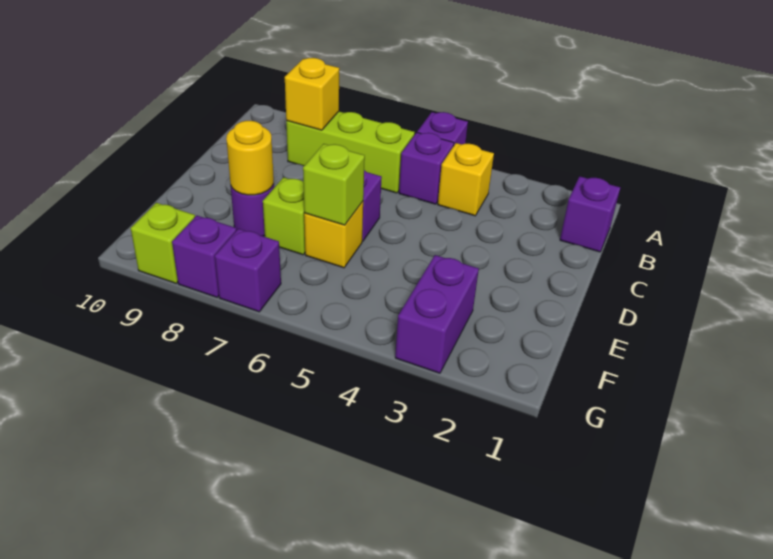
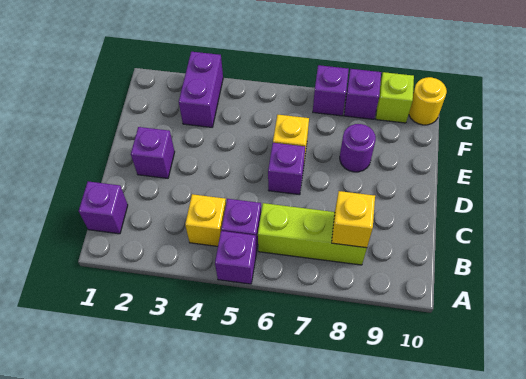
none -> purple brick D2 level 1
lime brick E6 level 2 -> none
lime brick E7 level 1 -> none
yellow round brick E8 level 2 -> yellow round brick G10 level 1

